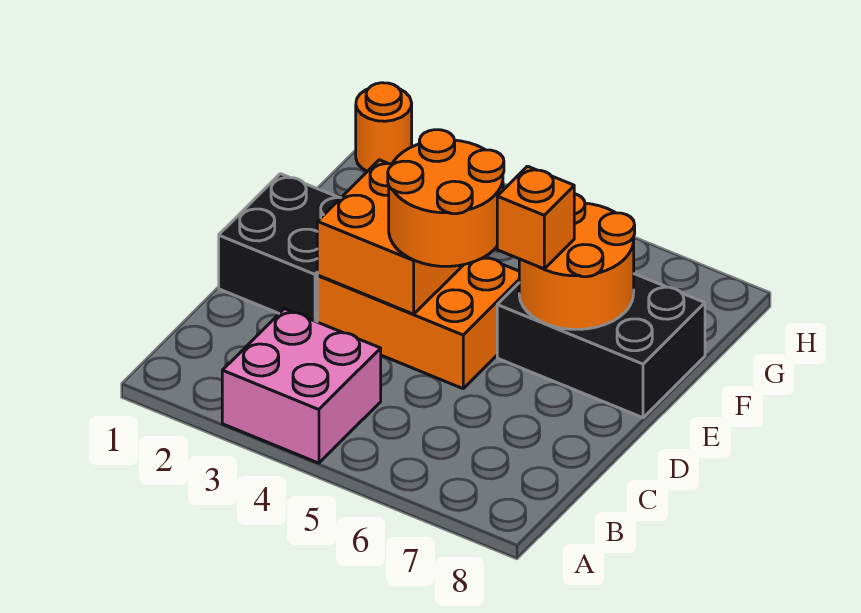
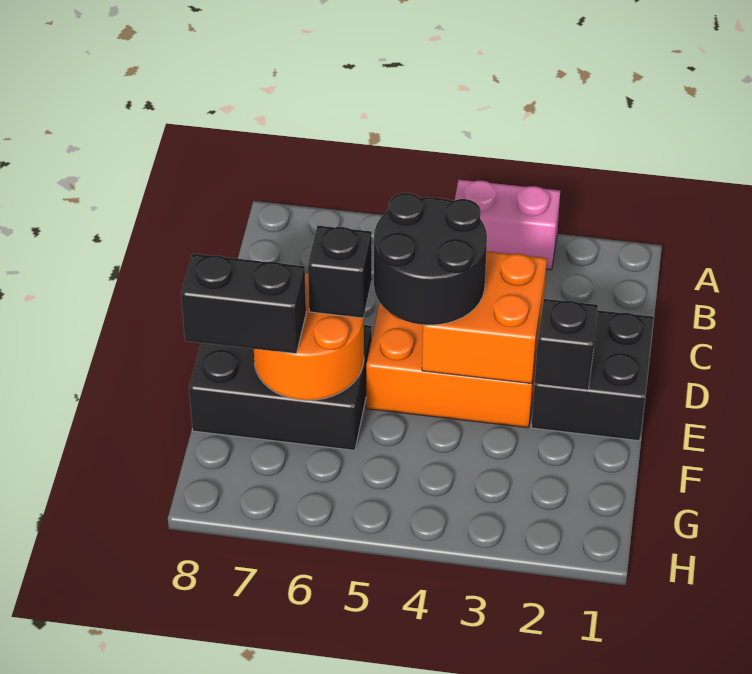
pink brick A3:B4 level 1 -> pink brick A3:A4 level 1
orange round brick D4:E5 level 3 -> black round brick D4:E5 level 3
none -> black brick E2 level 2
orange brick E6 level 3 -> black brick E6 level 3
none -> black brick F7:F8 level 3
orange round brick H1 level 1 -> none

